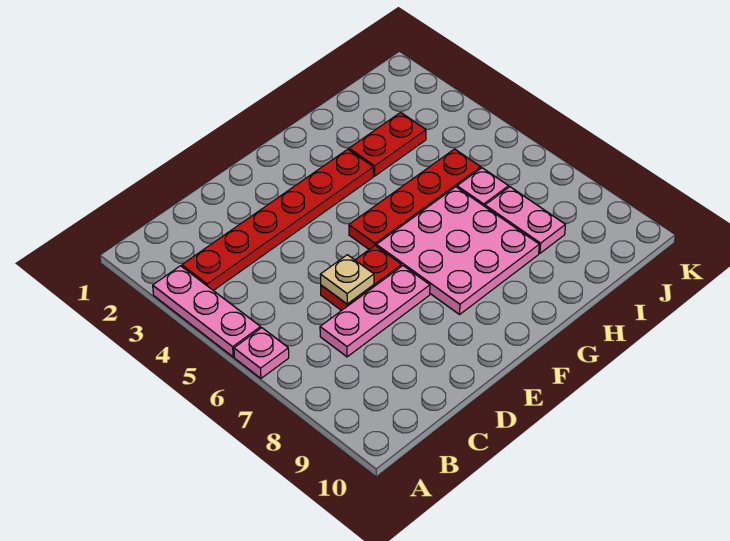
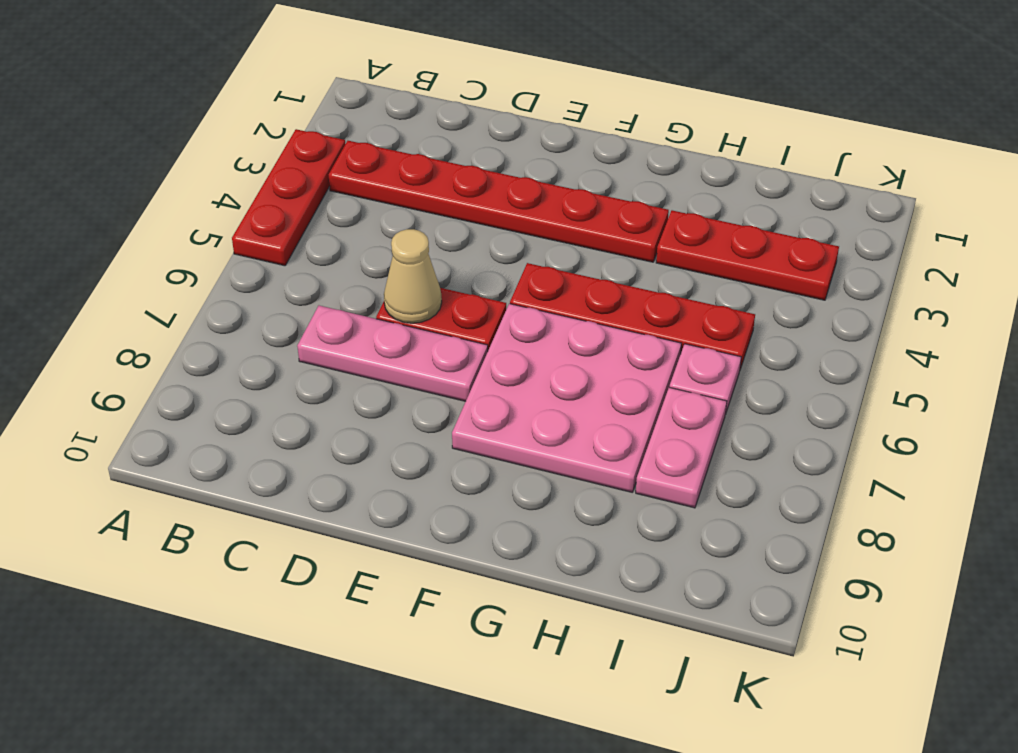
pink plate A3:A5 level 1 -> red plate A3:A5 level 1
pink plate A6 level 1 -> none
tan plate D6 level 2 -> tan cone D6 level 2
red plate H3:I3 level 1 -> red plate H3:J3 level 1

